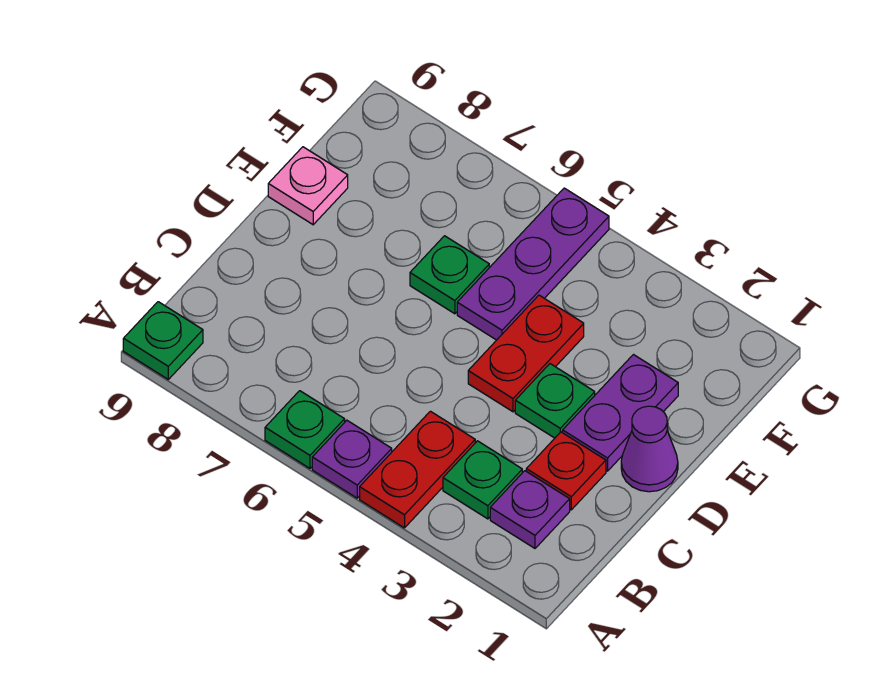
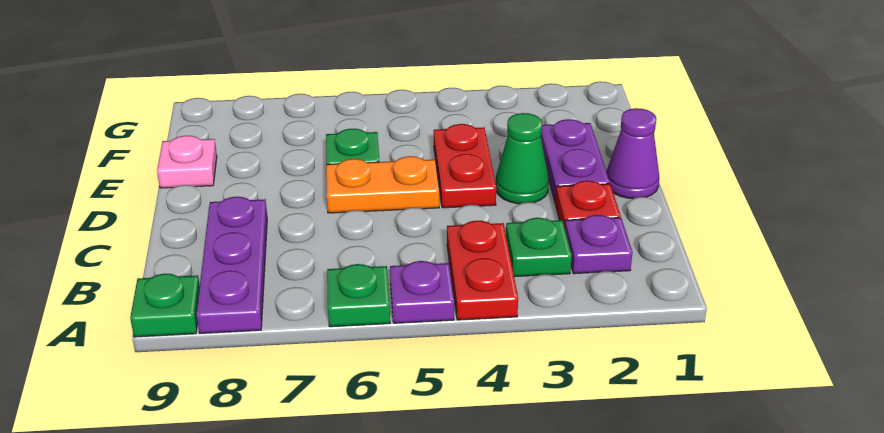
green plate D3 level 1 -> green cone D3 level 1
none -> orange plate D5:D6 level 1
purple plate E5:G5 level 1 -> purple plate A8:C8 level 1

